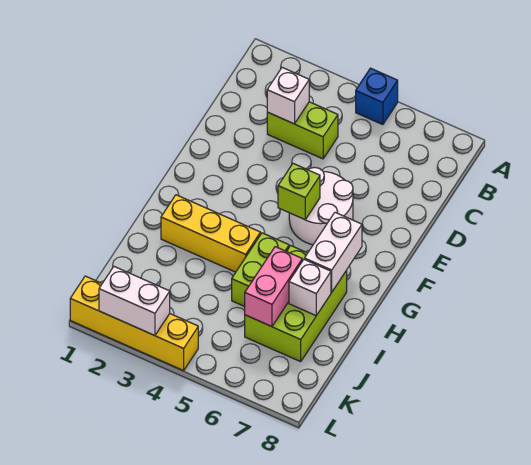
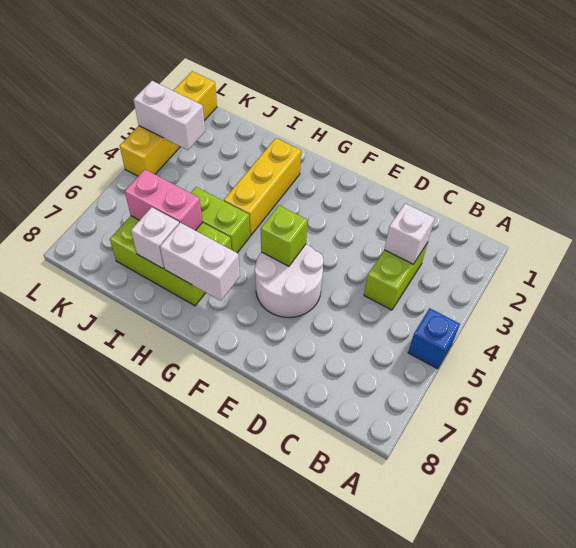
white brick L2:L3 level 2 -> white brick K3:L3 level 2

